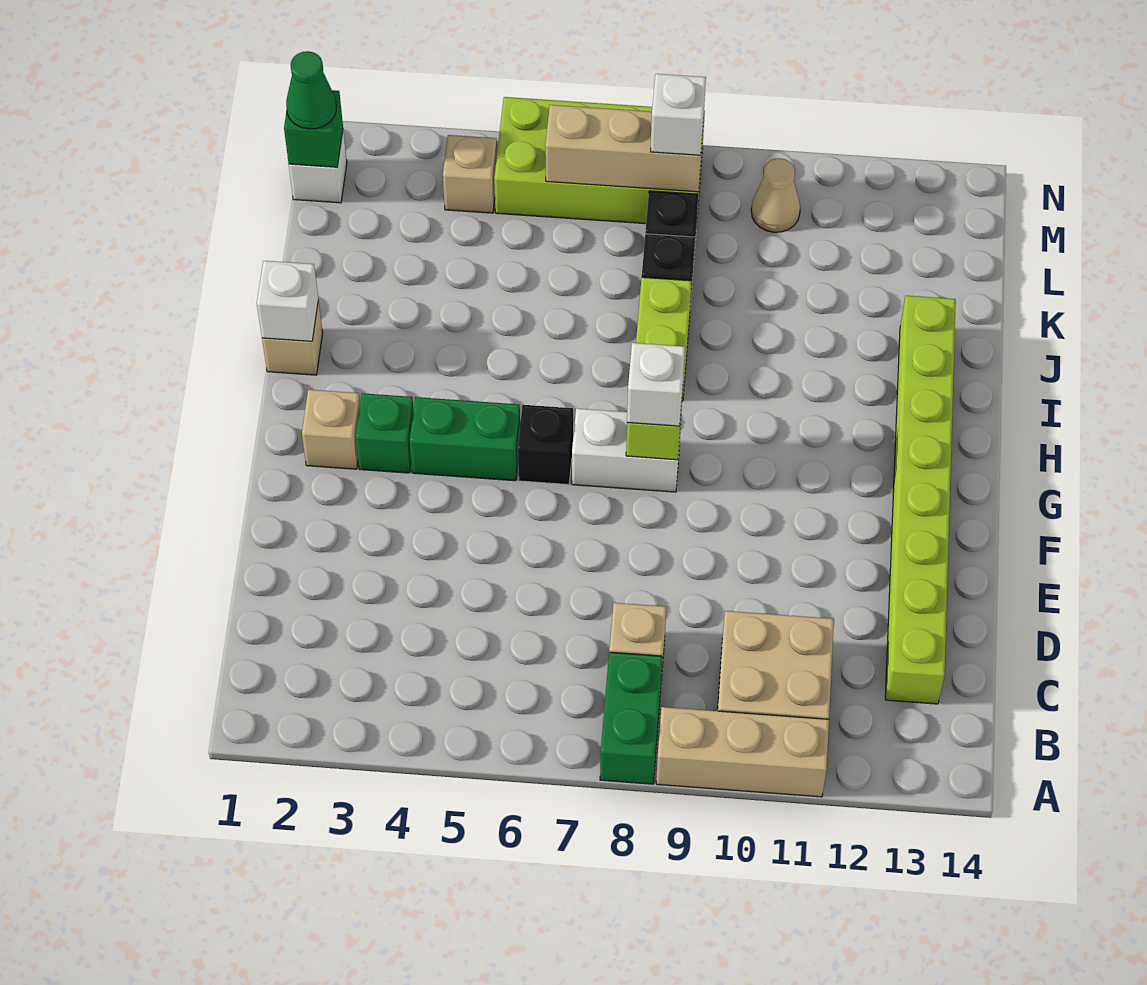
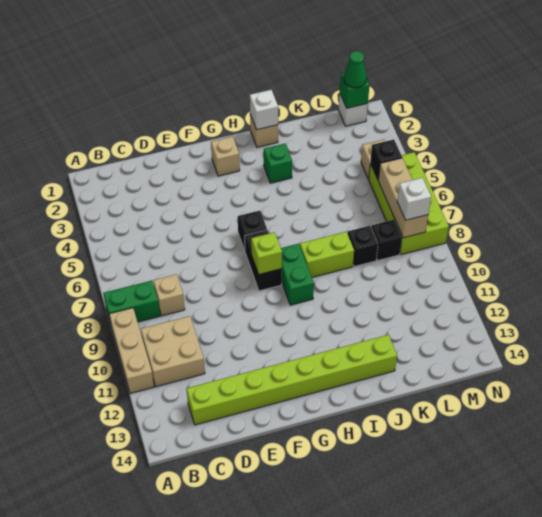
green brick G3 level 1 -> green brick I3 level 1
green brick G4:G5 level 1 -> green brick H8:H9 level 1
white brick G7:G8 level 1 -> black brick G7:G8 level 1
white brick G8 level 3 -> none
none -> black brick M5 level 2
tan cone M10 level 1 -> none

